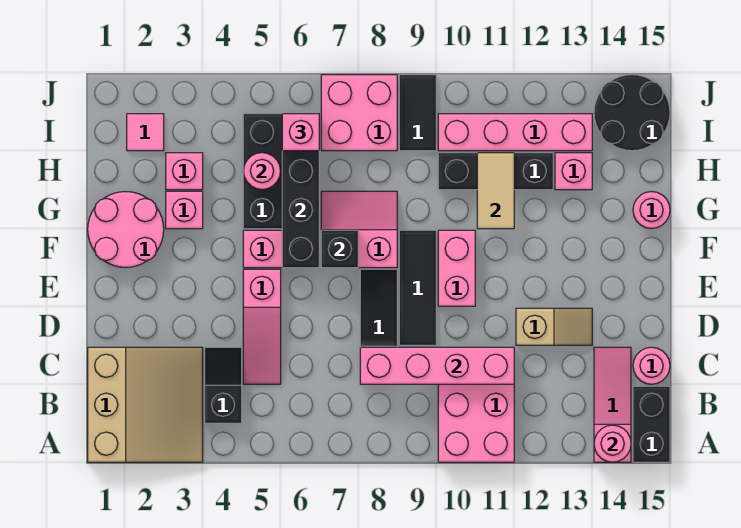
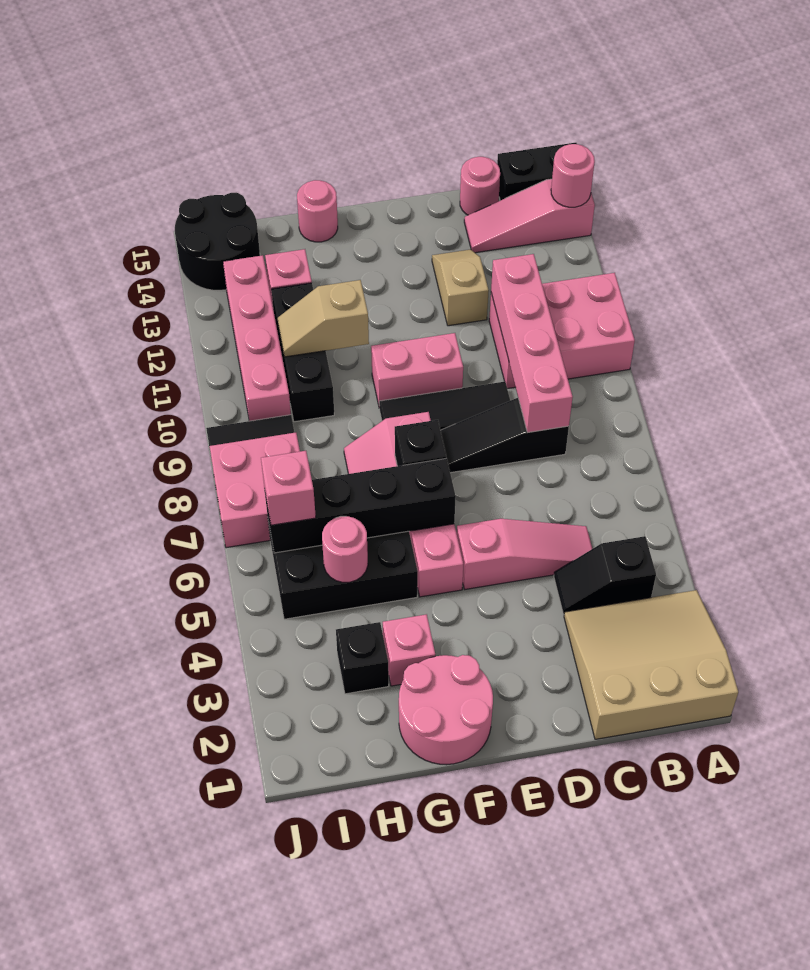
tan tile G11:H11 level 2 -> tan slope G11:H11 level 2 top G
pink brick H3 level 1 -> black brick H3 level 1
pink tile I2 level 1 -> none

